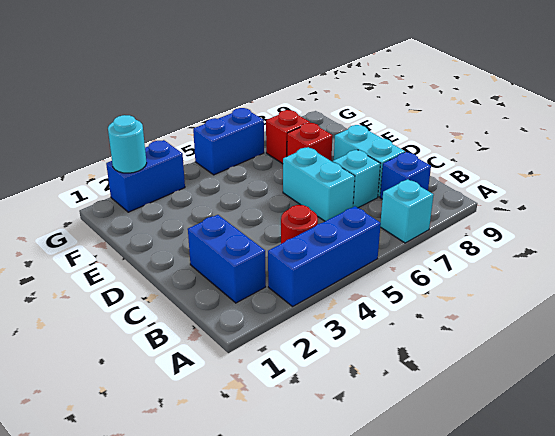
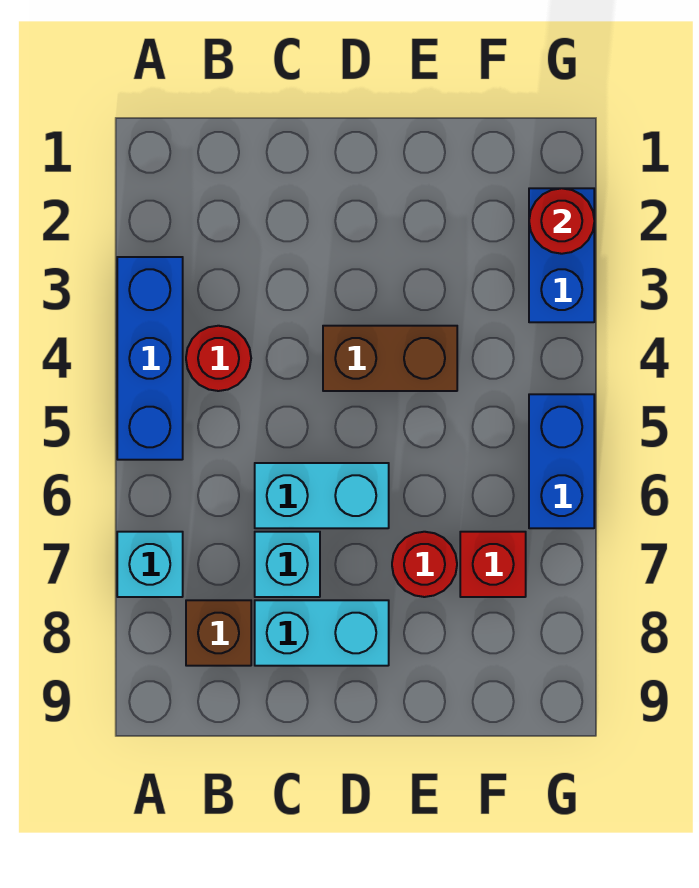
blue brick B2:C2 level 1 -> none
blue brick B8 level 1 -> brown brick B8 level 1
none -> brown brick D4:E4 level 1
red brick E7 level 1 -> red round brick E7 level 1
cyan round brick G2 level 2 -> red round brick G2 level 2

